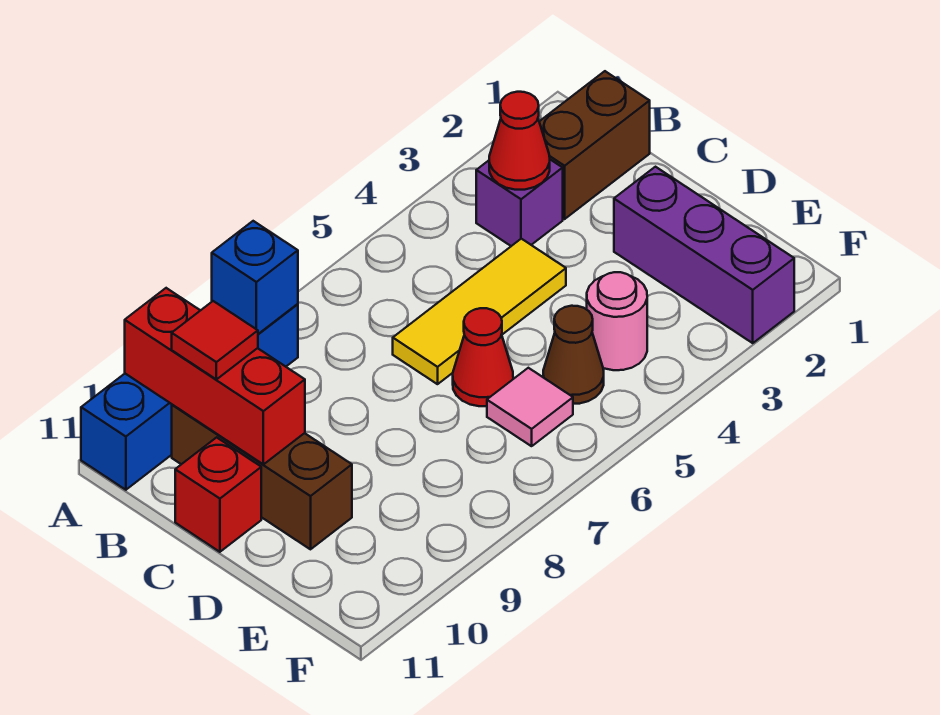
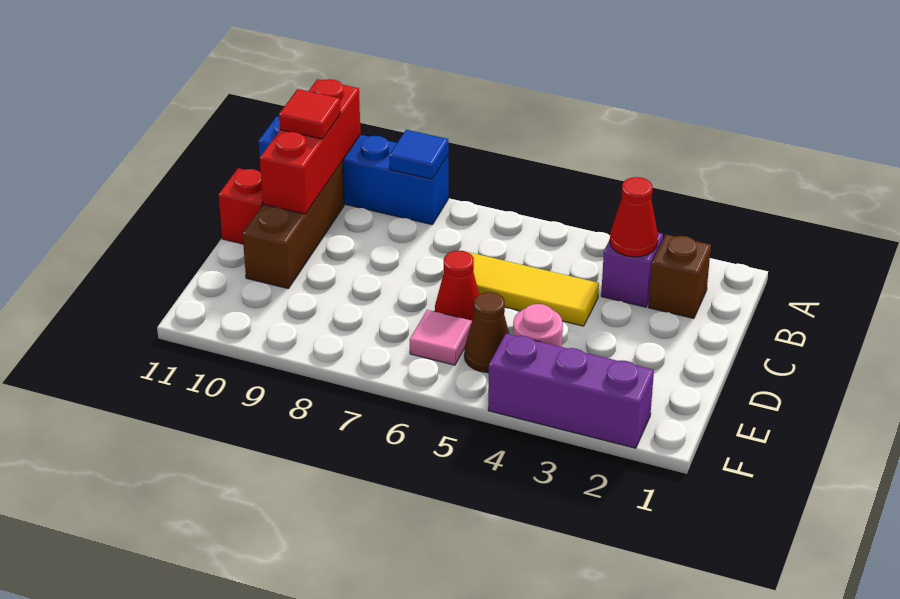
blue brick A8 level 2 -> blue tile A8 level 2
brown brick B1:B2 level 1 -> brown brick B2 level 1
purple brick D2:F2 level 1 -> purple brick F2:F4 level 1

